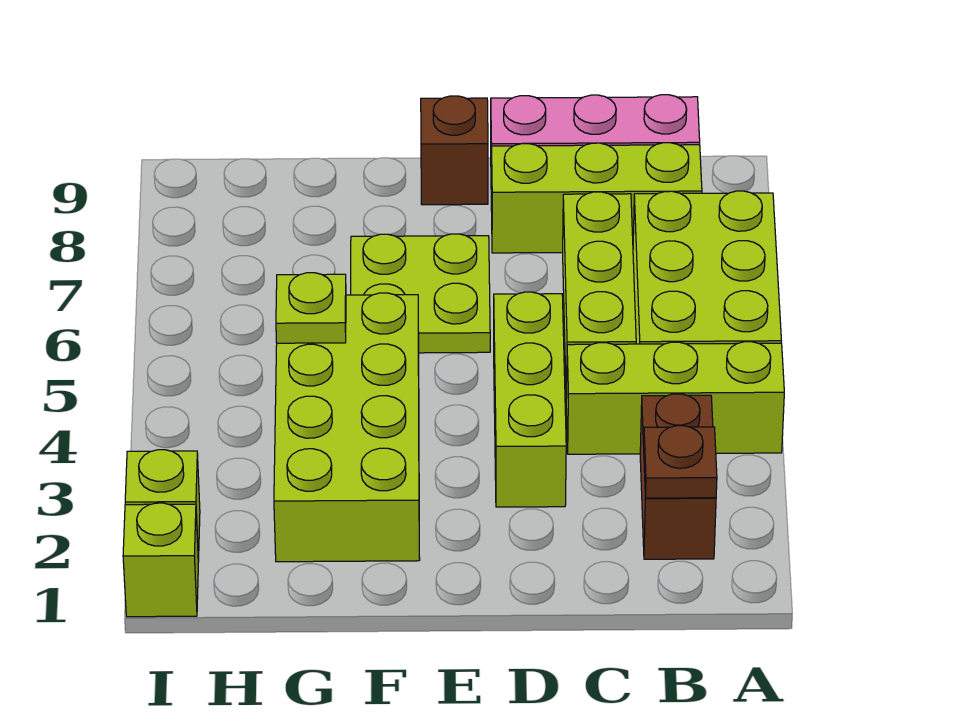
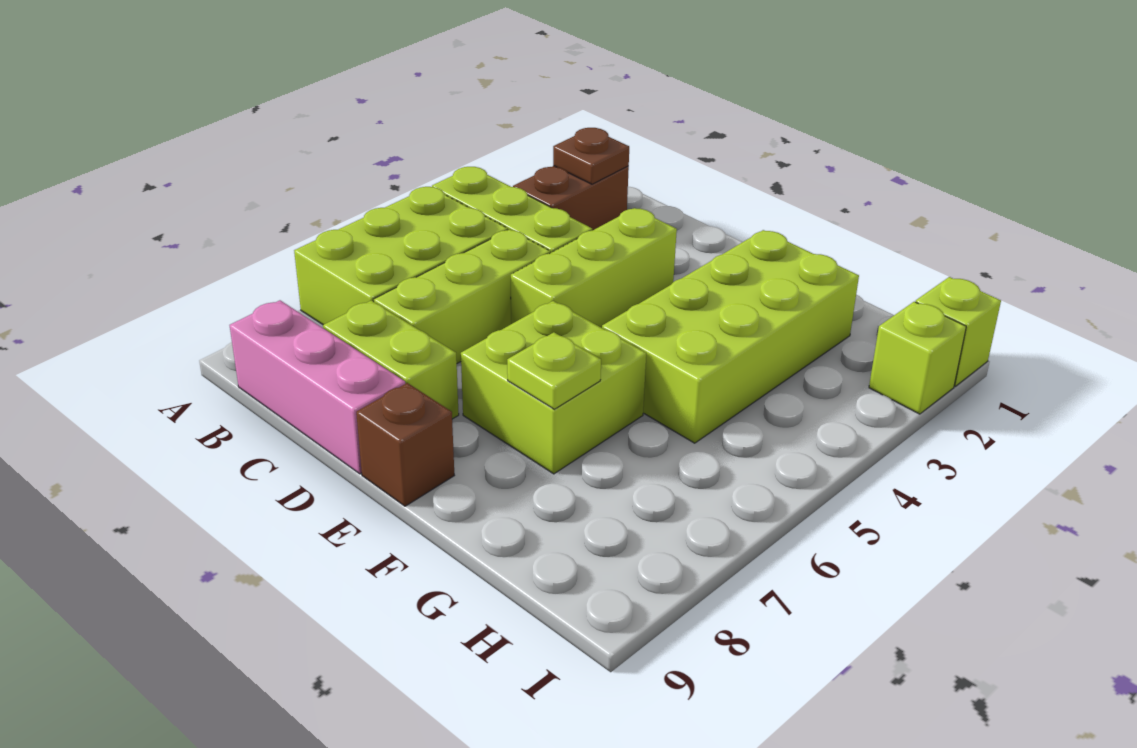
lime brick B8:D8 level 1 -> lime brick C8:D8 level 1
lime plate E6:F7 level 1 -> lime brick E6:F7 level 1
lime plate G5 level 2 -> lime plate F7 level 2

